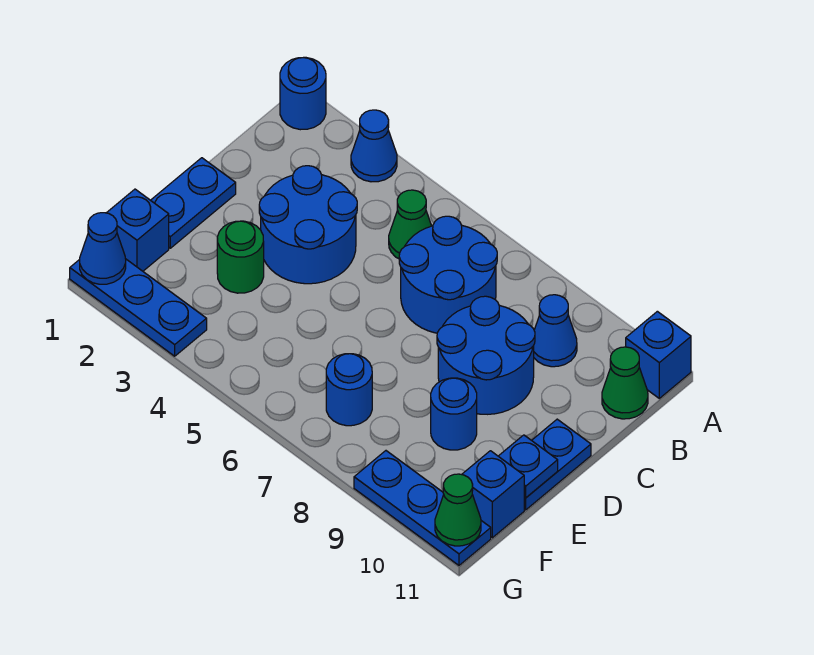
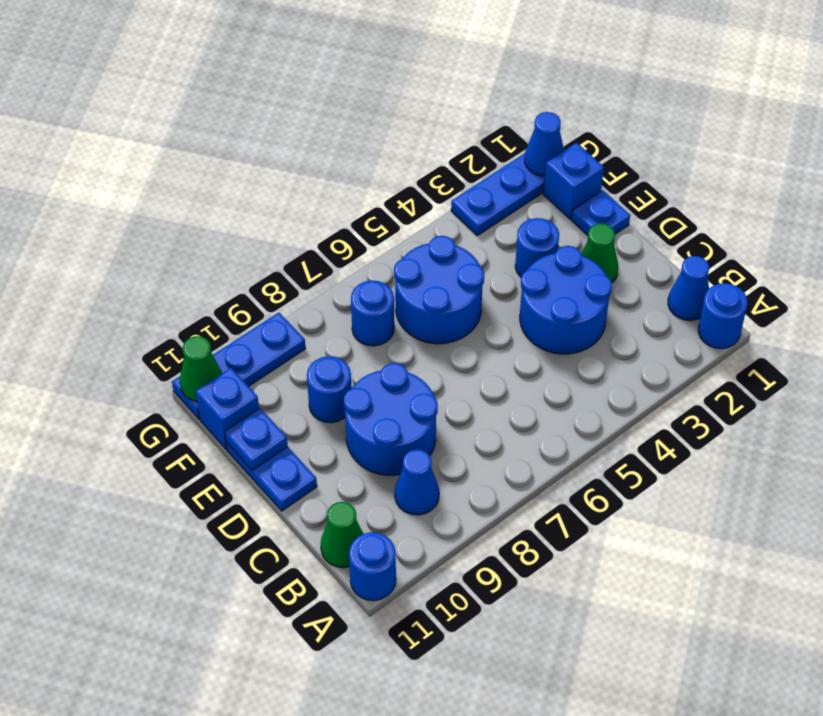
blue cone A3 level 1 -> blue cone B1 level 1
blue brick A11 level 1 -> blue round brick A11 level 1
green cone B5 level 1 -> green cone D2 level 1
blue round brick B6:C7 level 1 -> blue round brick E5:F6 level 1
blue plate D1:E1 level 1 -> blue plate E1 level 1
green round brick E3 level 1 -> blue round brick E3 level 1

